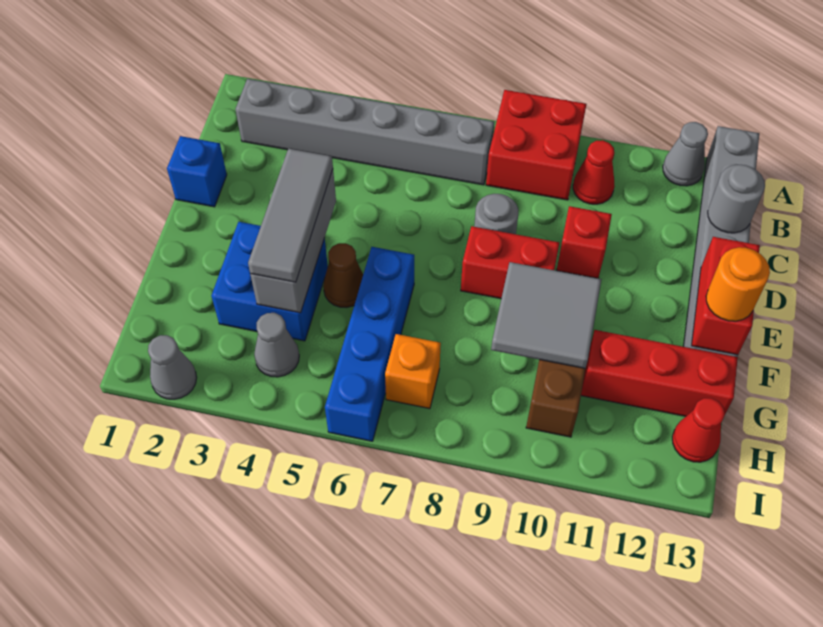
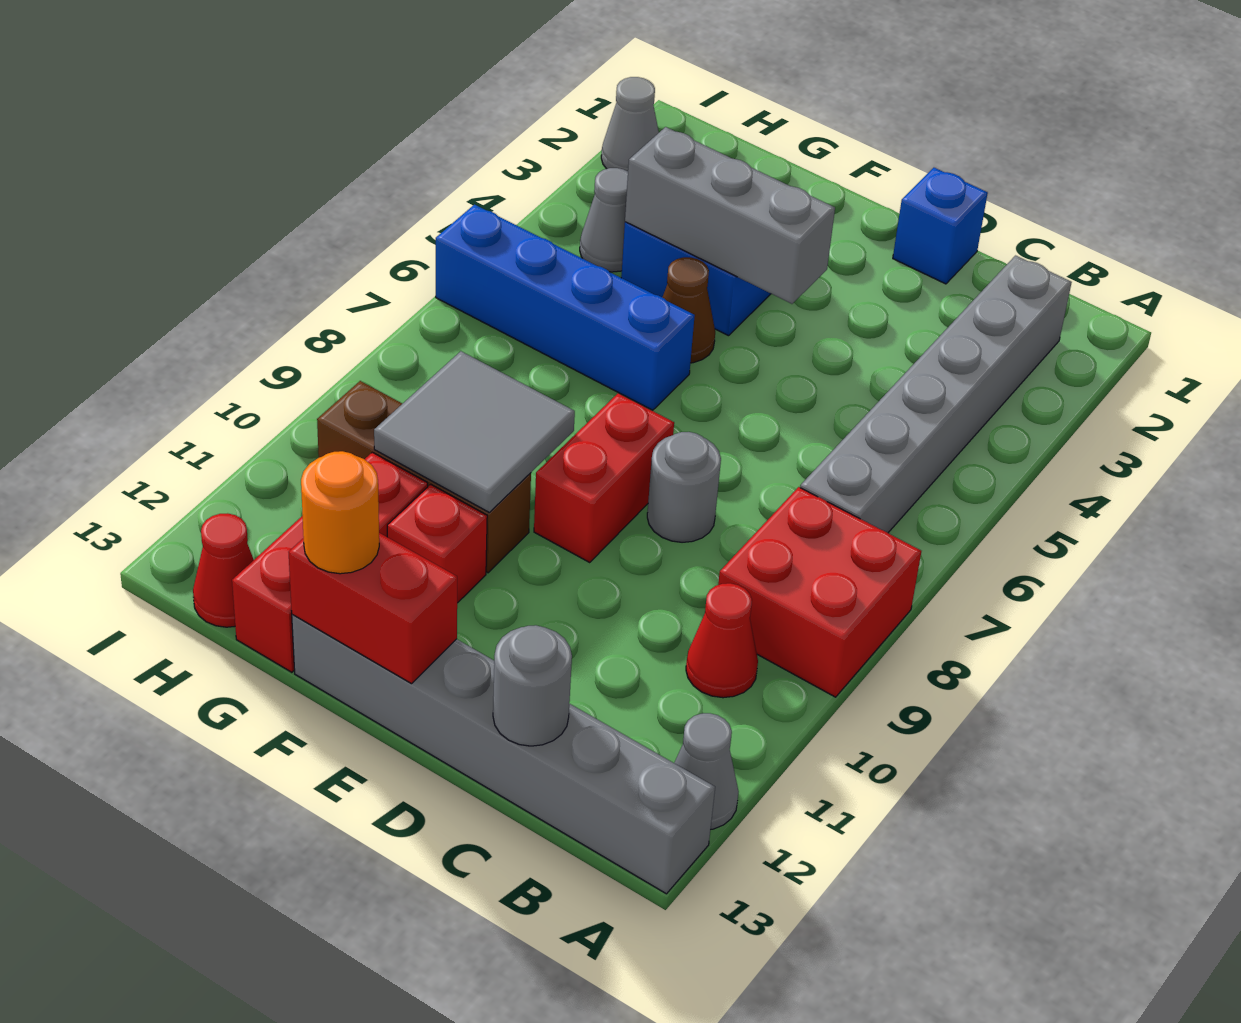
red brick D10 level 1 -> red brick F11 level 1
grey tile E4:G4 level 3 -> none
orange brick H7 level 1 -> none

